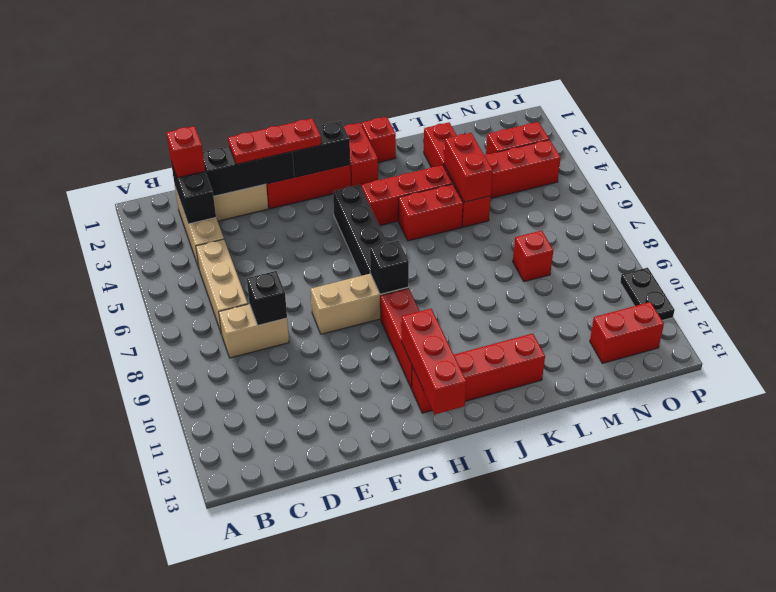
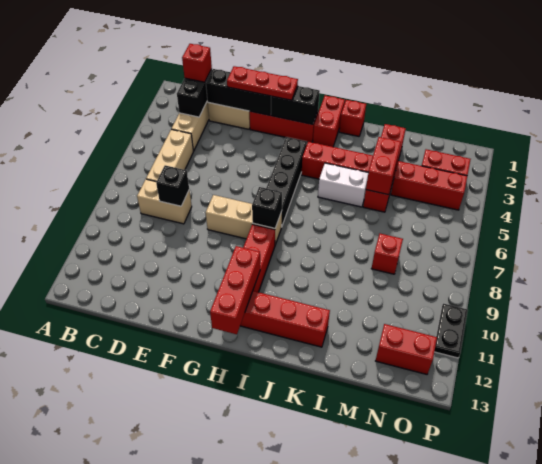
red brick J5:K5 level 1 -> white brick J5:K5 level 1

